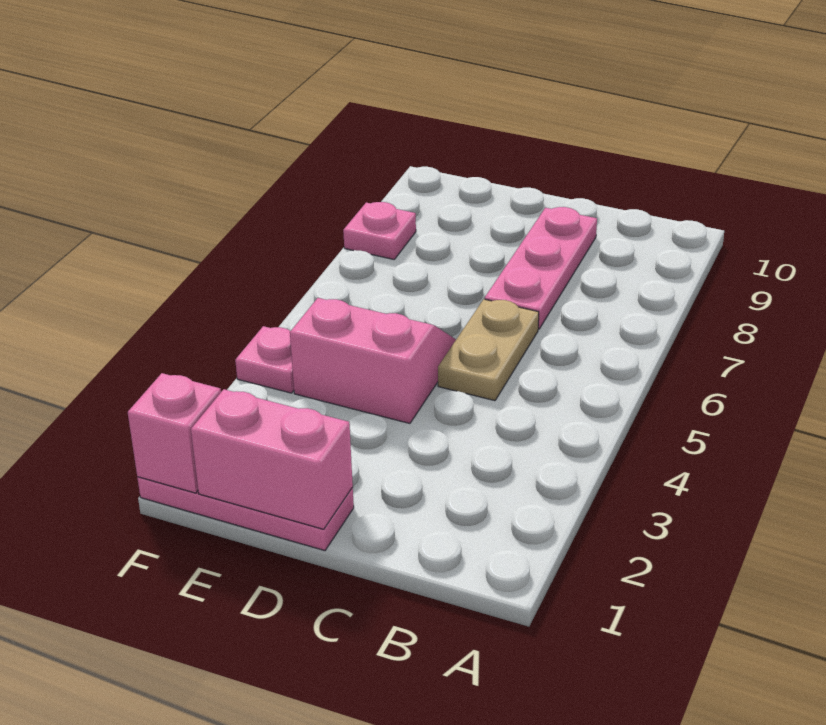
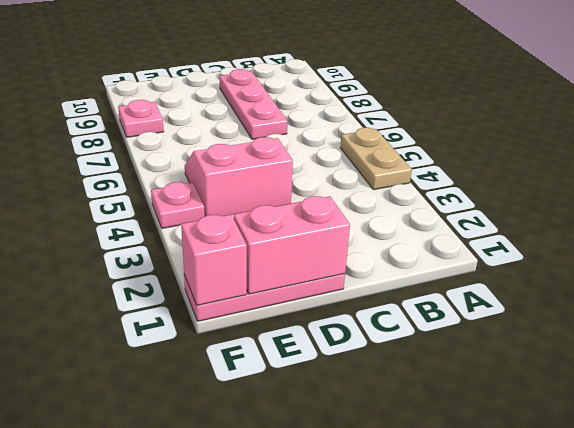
tan plate C5:C6 level 1 -> tan plate A4:A5 level 1

